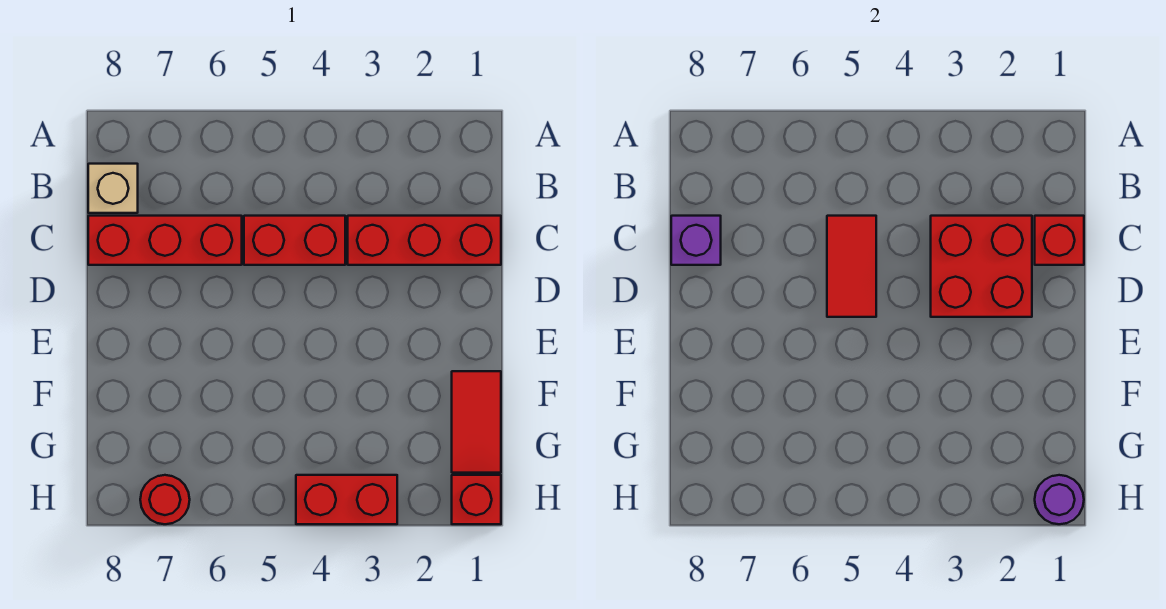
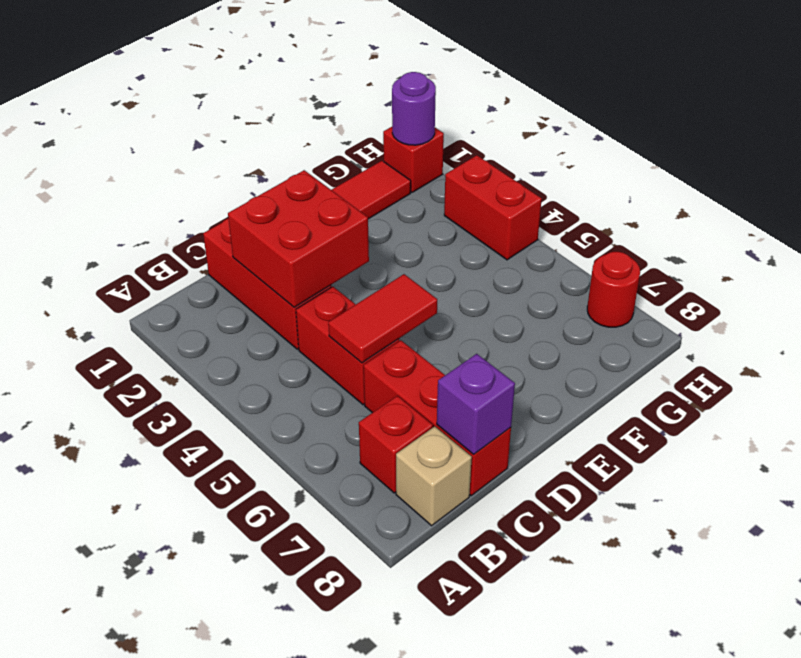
red brick C1 level 2 -> red brick B7 level 1

